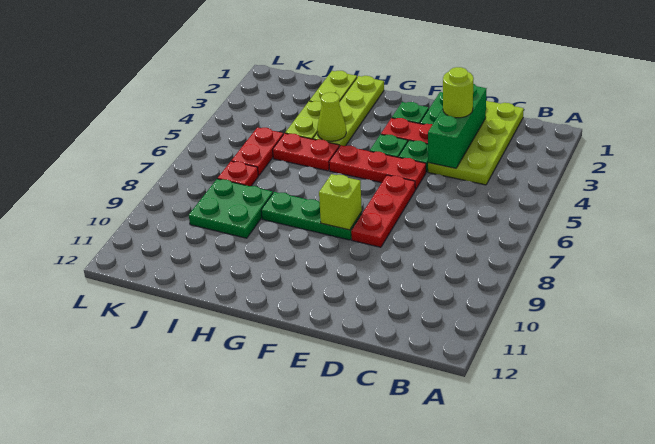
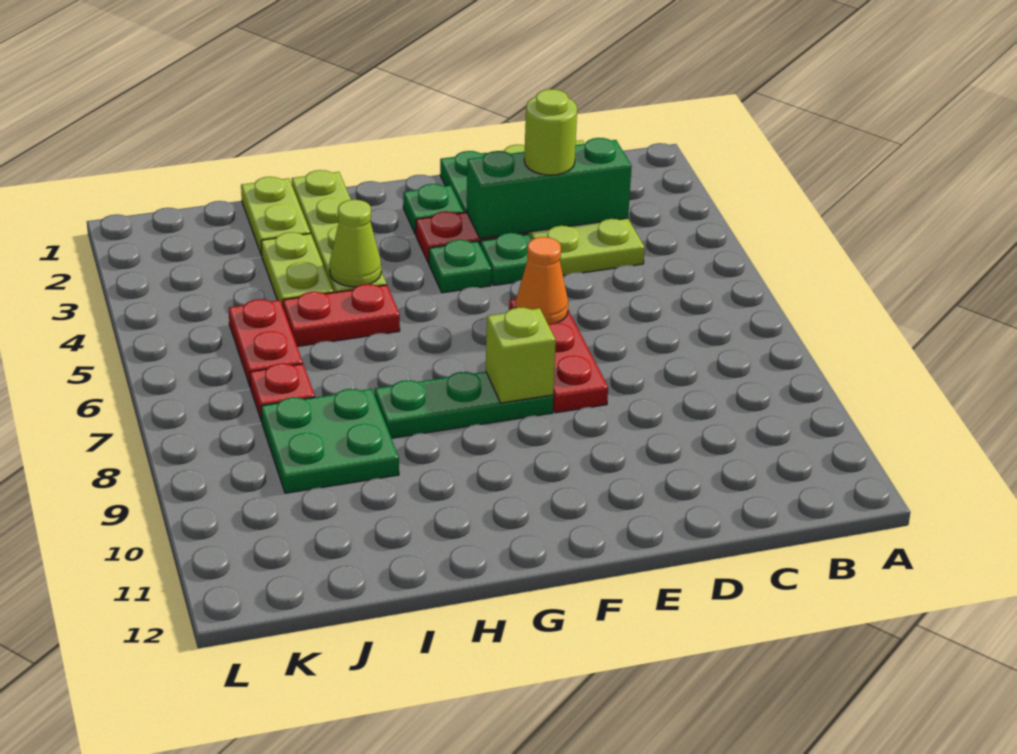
green brick D2:D4 level 2 -> green brick C3:E3 level 2
red plate E5:G5 level 1 -> none
none -> orange cone E6 level 2

